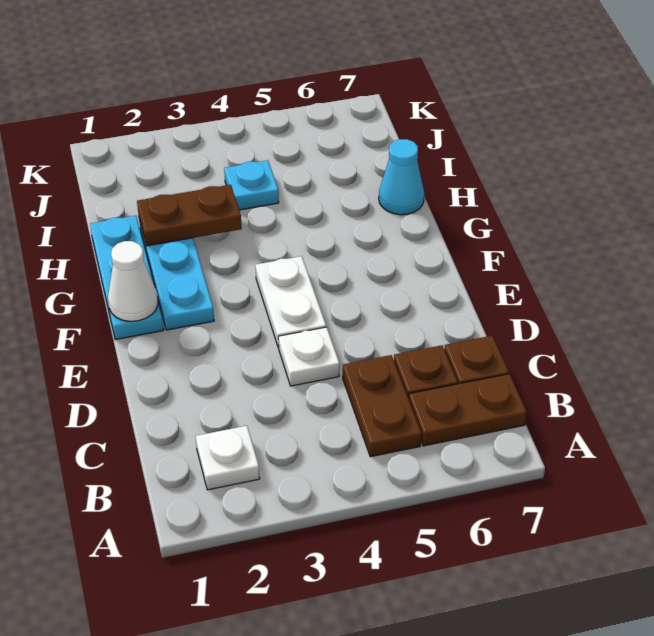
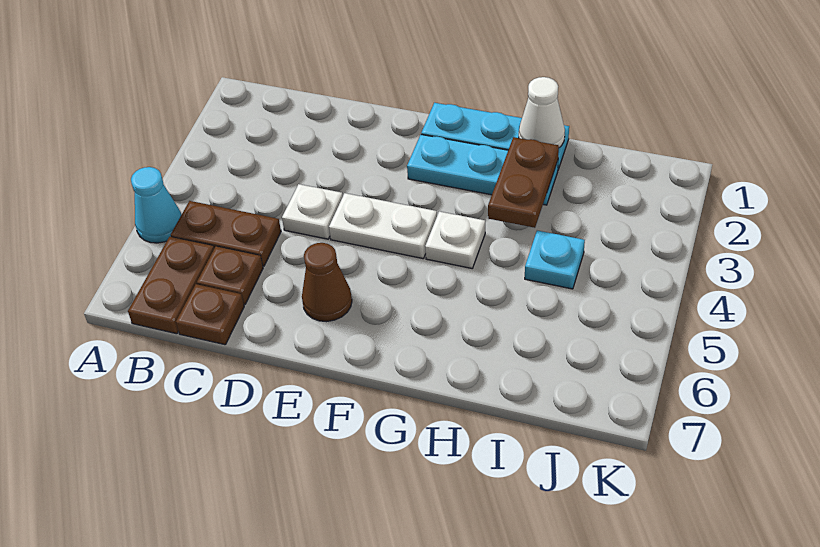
white plate B2 level 1 -> white plate G4 level 1
none -> brown cone E6 level 1
white cone F1 level 2 -> white cone H1 level 2
cyan cone H7 level 1 -> cyan cone A5 level 1

